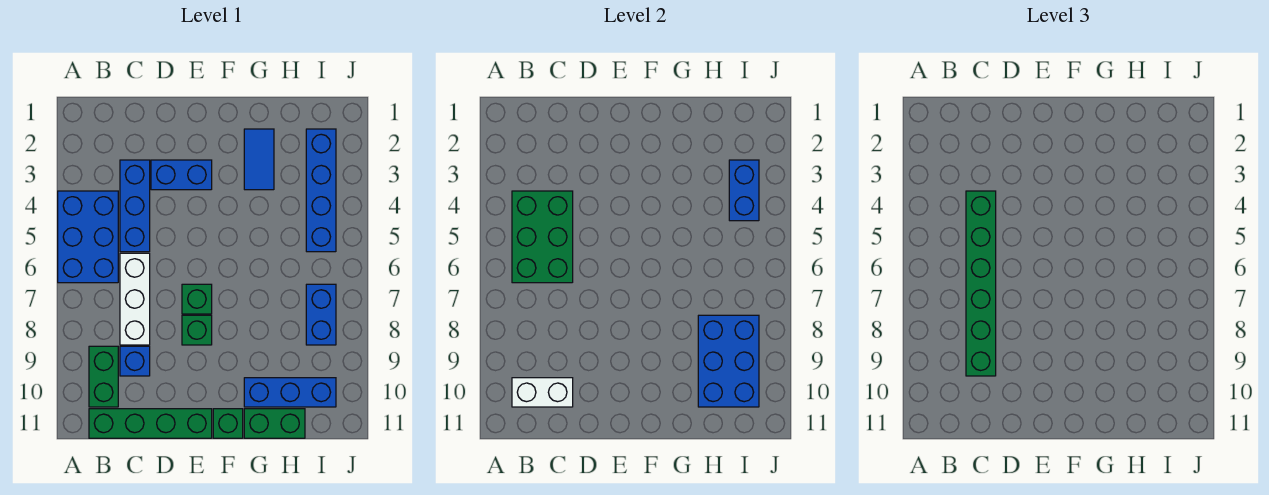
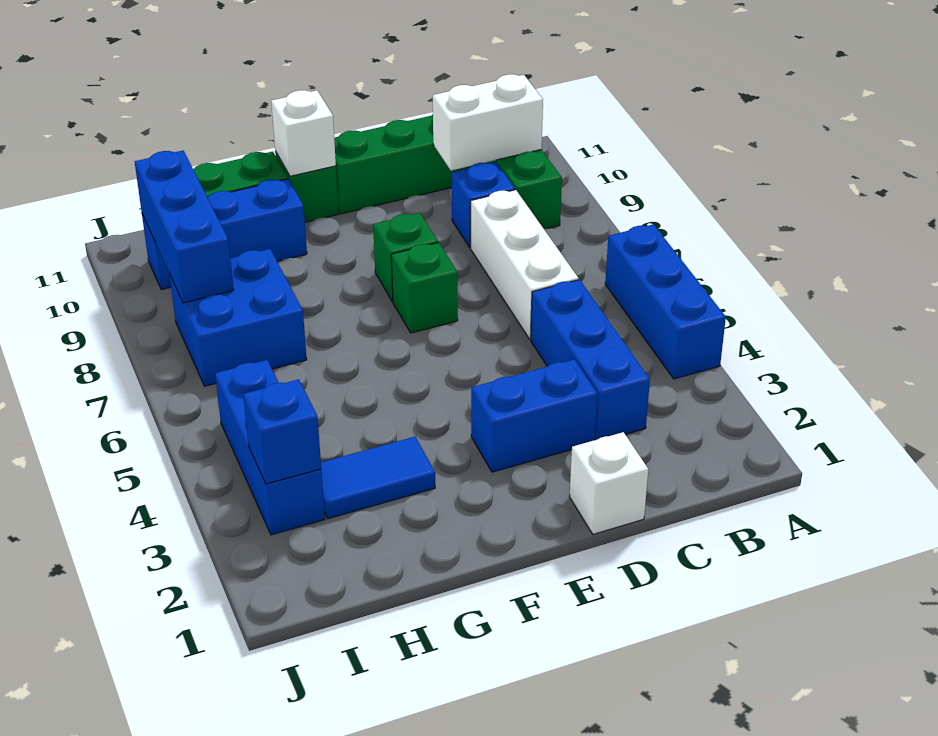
blue brick A4:B6 level 1 -> blue brick A4:A6 level 1
green brick B4:C6 level 2 -> none
green brick C4:C9 level 3 -> none
none -> white brick D1 level 1
none -> white brick F11 level 2
blue tile G2:G3 level 1 -> blue tile G3:H3 level 1
blue brick H8:I10 level 2 -> blue brick I8:I10 level 2
blue brick I2:I5 level 1 -> blue brick I3:I5 level 1
blue brick I3:I4 level 2 -> blue brick I3 level 2
blue brick I7:I8 level 1 -> blue brick H7:I8 level 1

